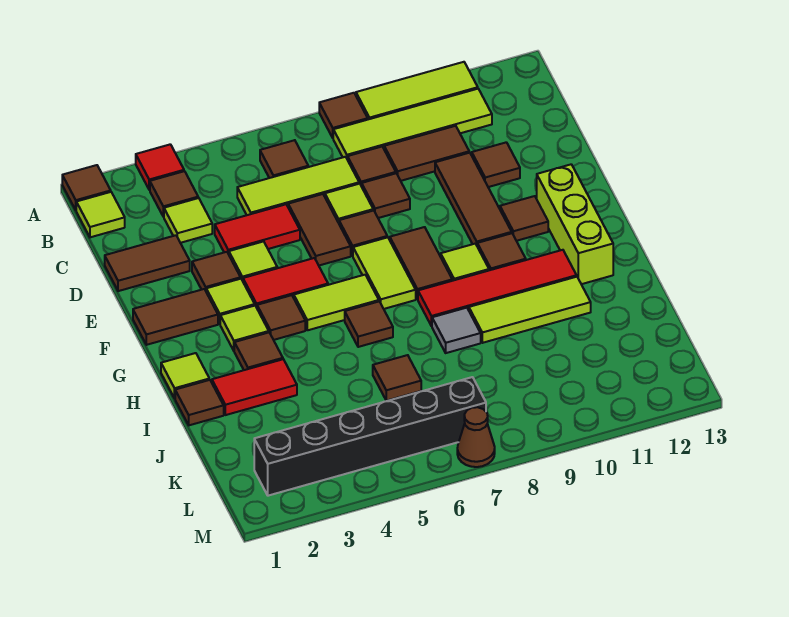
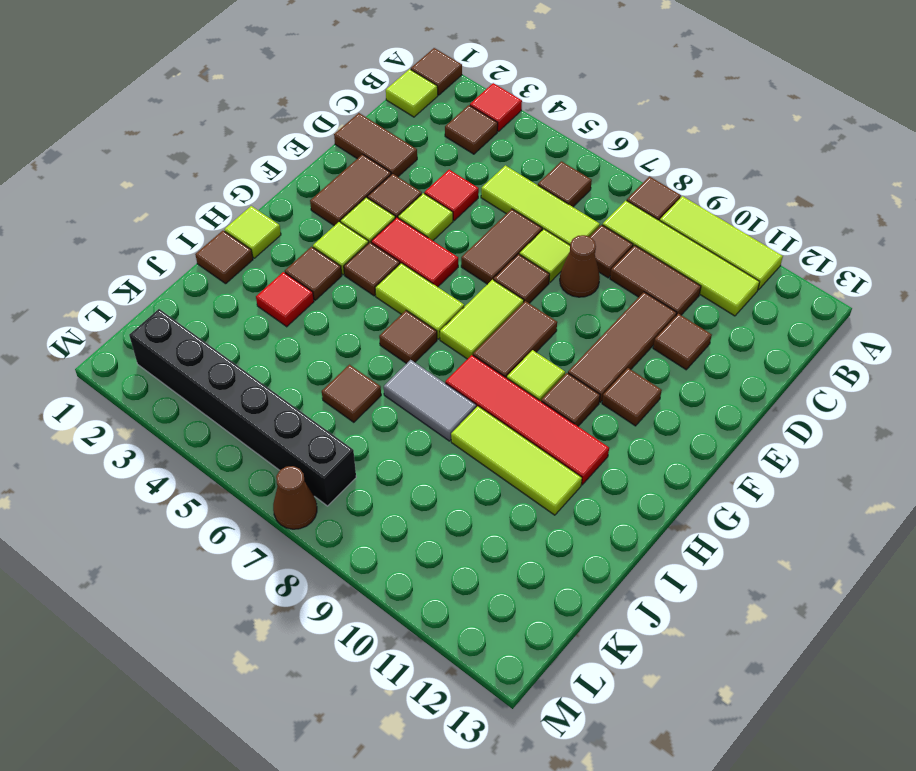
lime tile C3 level 1 -> none
red tile D4:D5 level 1 -> red tile D4 level 1
brown tile D8 level 1 -> brown cone D8 level 1
brown tile F1:F2 level 1 -> brown tile E2:F2 level 1
lime brick F12:H12 level 1 -> none
red tile I2:I3 level 1 -> red tile I3 level 1
grey tile I8 level 1 -> grey tile I7:I8 level 1

